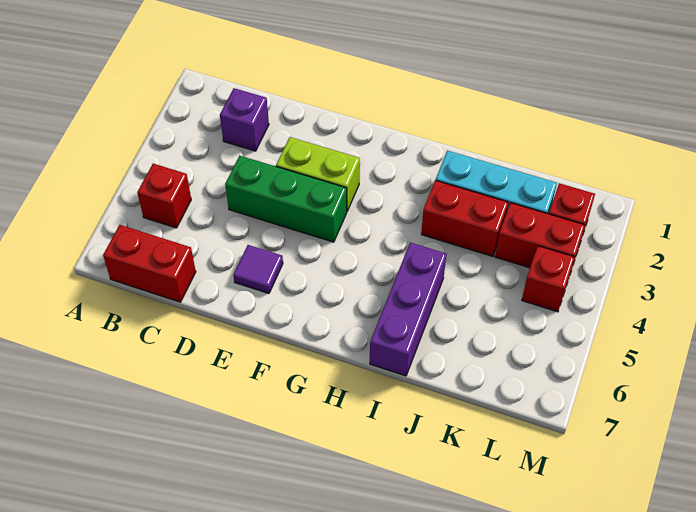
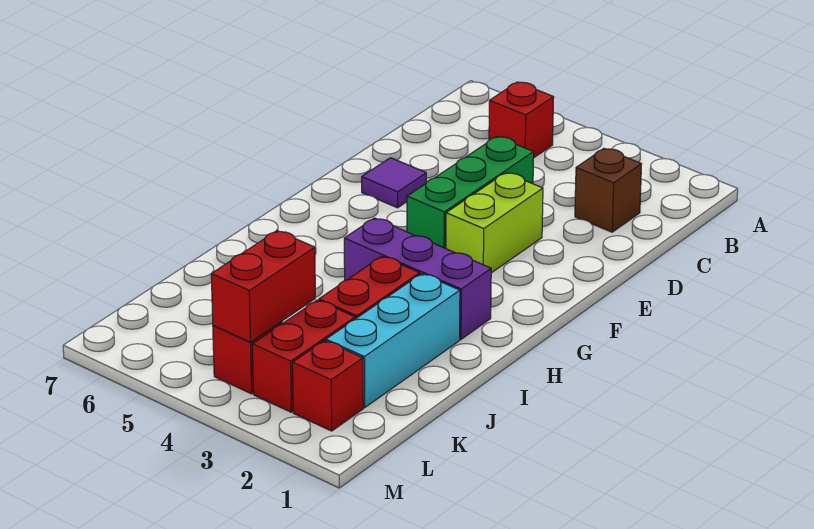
red brick B7:C7 level 1 -> red brick K4:L4 level 2
purple brick C2 level 1 -> brown brick C2 level 1
purple brick I5:I7 level 1 -> purple brick H2:H4 level 1

